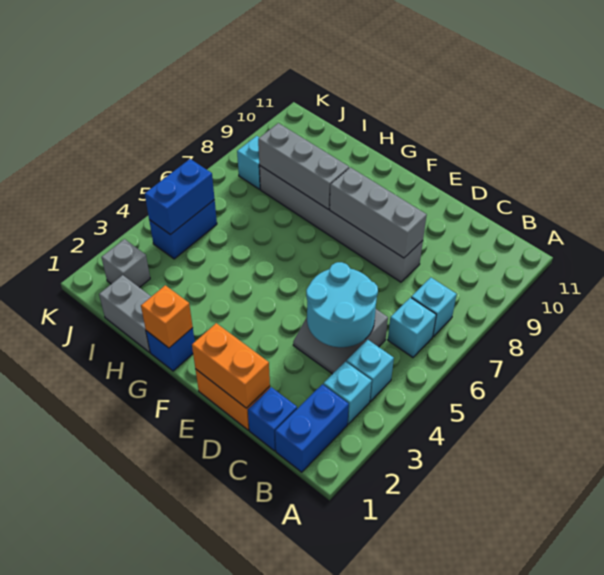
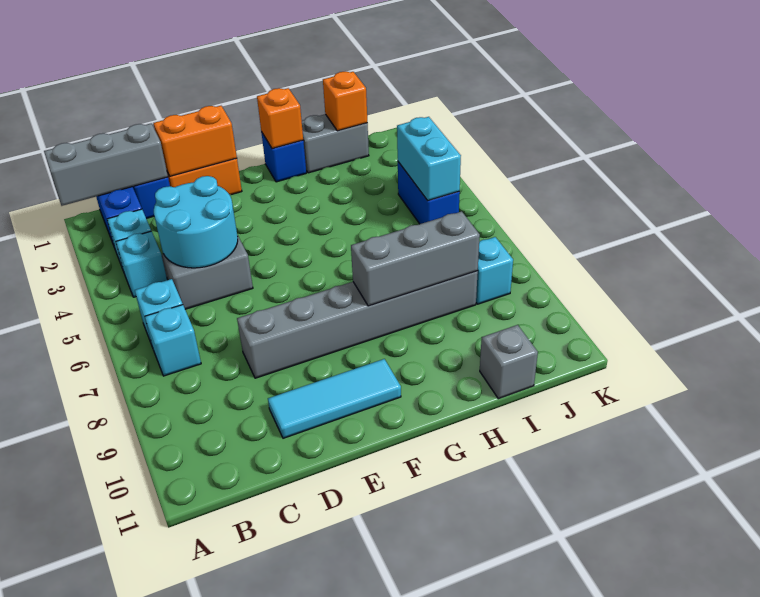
grey brick D8:F8 level 2 -> grey brick A1:C1 level 2
none -> cyan tile D10:F10 level 1
none -> orange brick I1 level 2
grey brick J2 level 1 -> grey brick I11 level 1
blue brick J4:J5 level 2 -> cyan brick J4:J5 level 2

